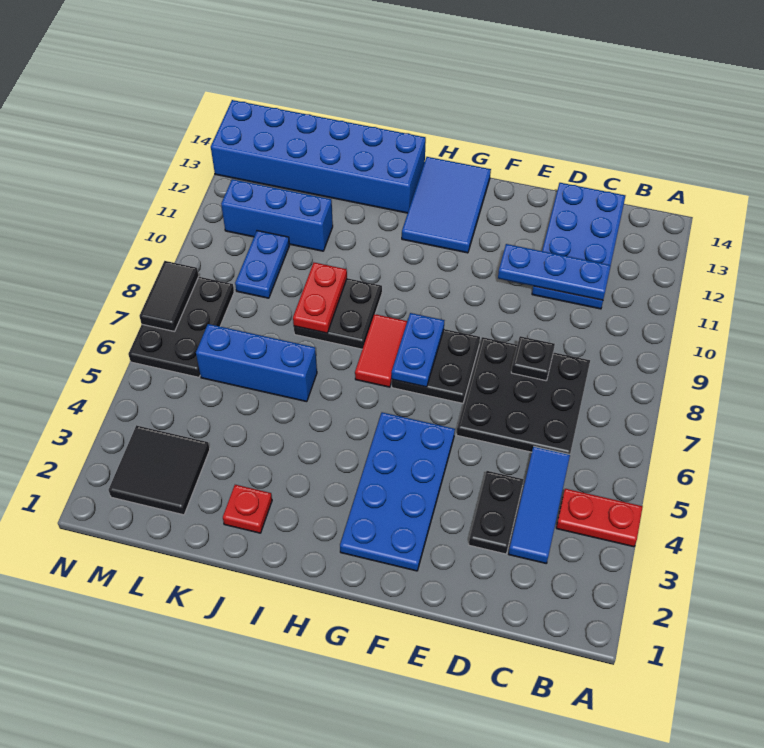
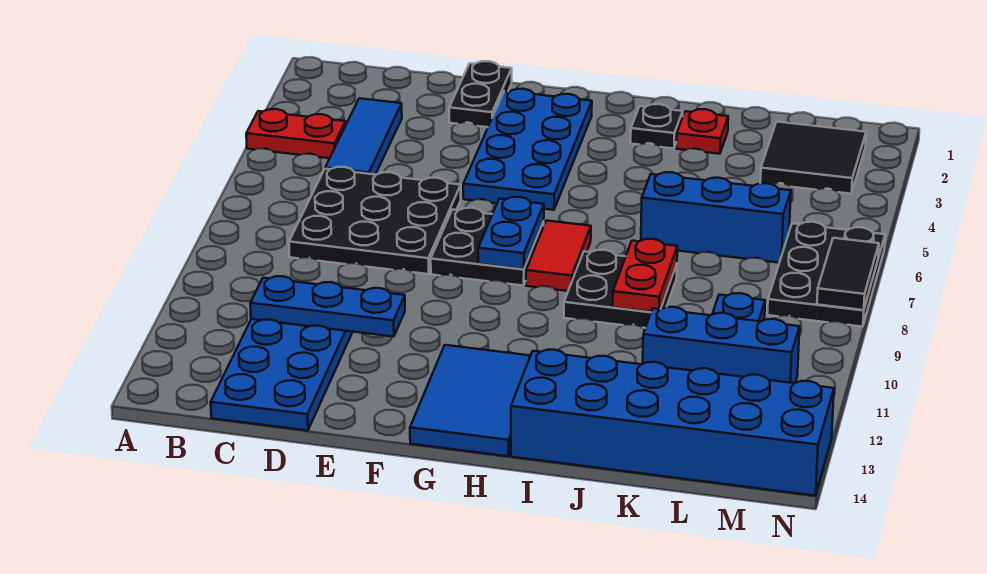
black plate D3:D4 level 1 -> black plate E1:E2 level 1
black plate D8 level 2 -> black plate I2 level 1

